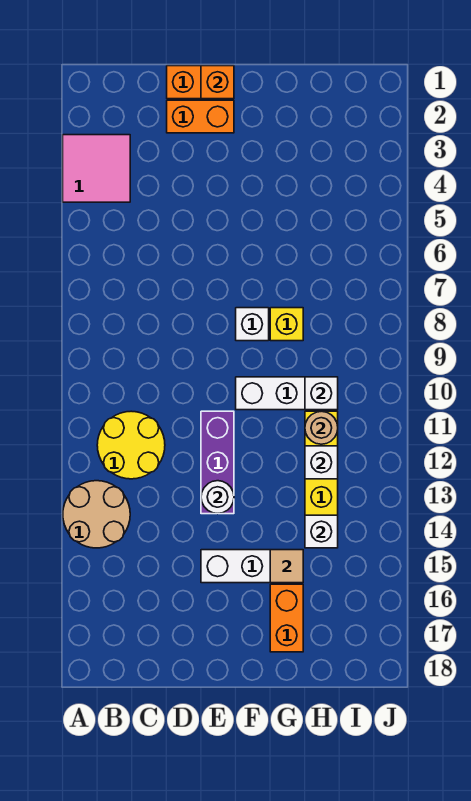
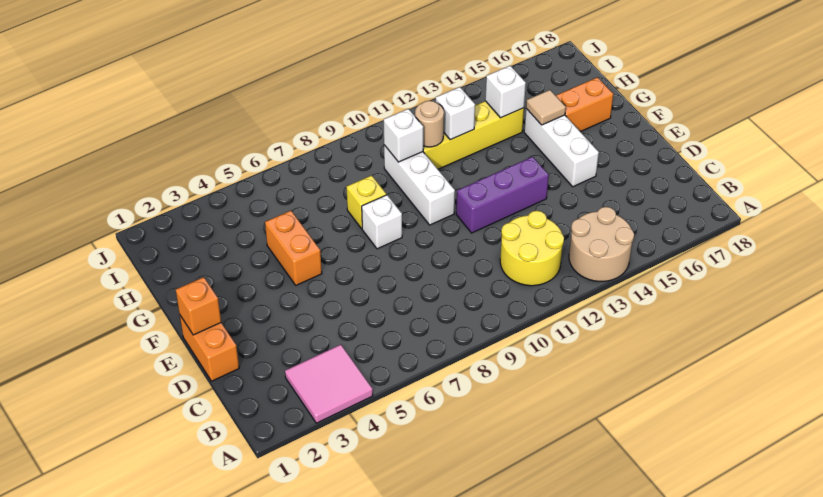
orange brick D2:E2 level 1 -> orange brick F5:G5 level 1
white round brick E13 level 2 -> none

